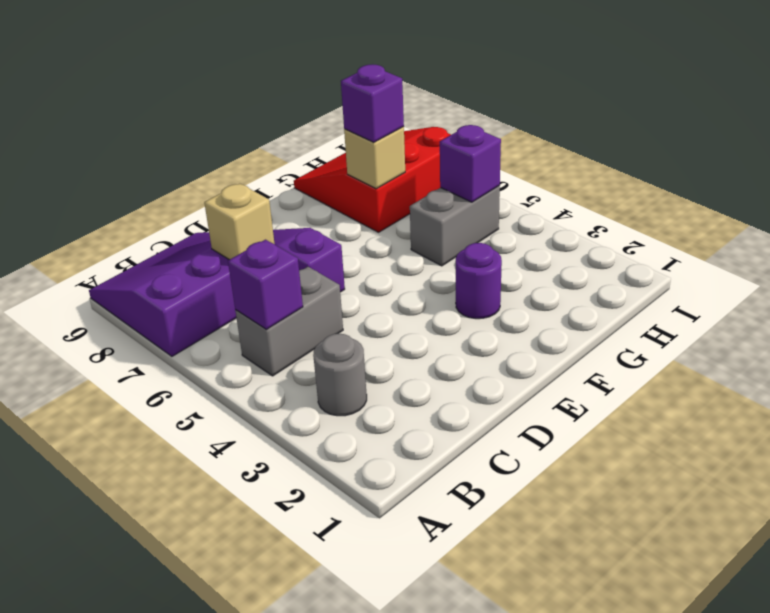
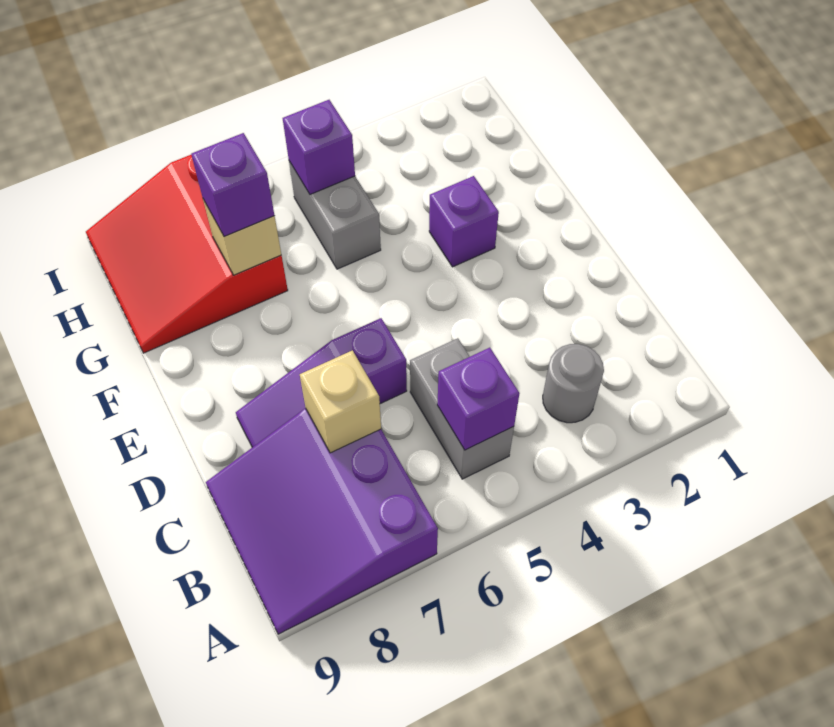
purple round brick F3 level 1 -> purple brick F3 level 1

